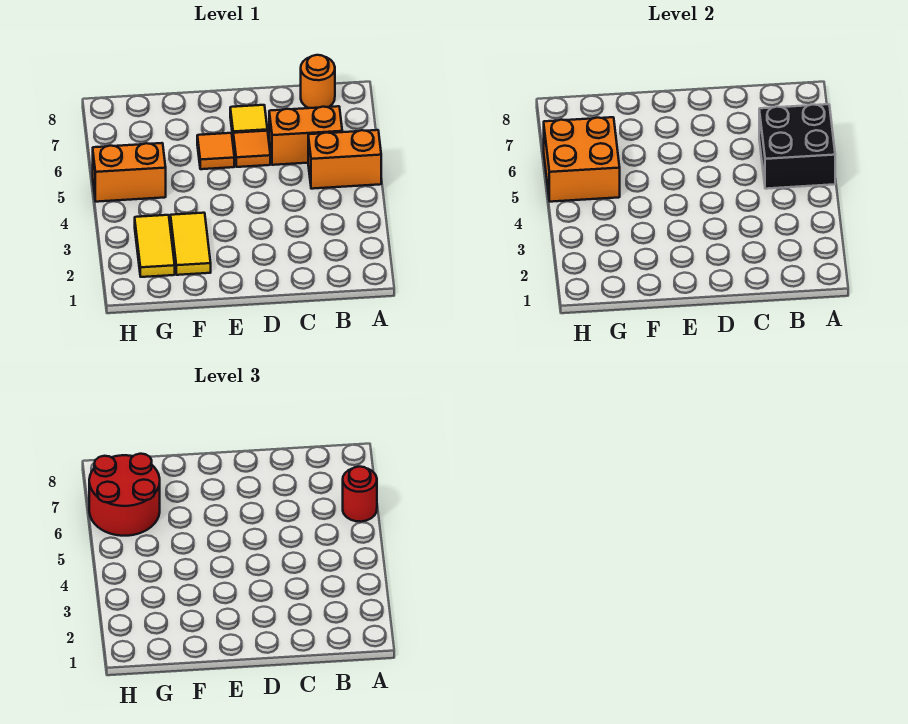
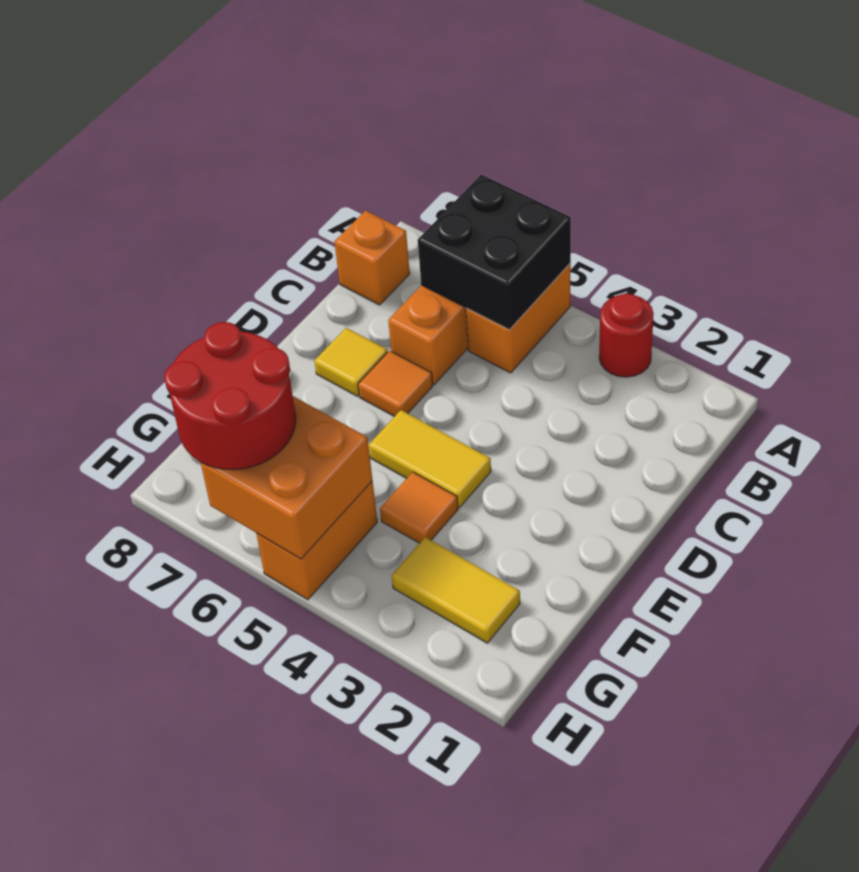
red round brick A6 level 3 -> red round brick A3 level 1
orange round brick B8 level 1 -> orange brick B8 level 1
orange tile E6 level 1 -> orange tile F4 level 1
yellow tile F2:F3 level 1 -> yellow tile E4:E5 level 1

